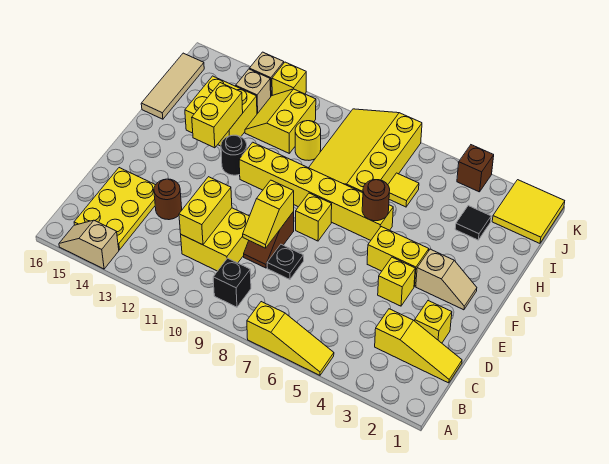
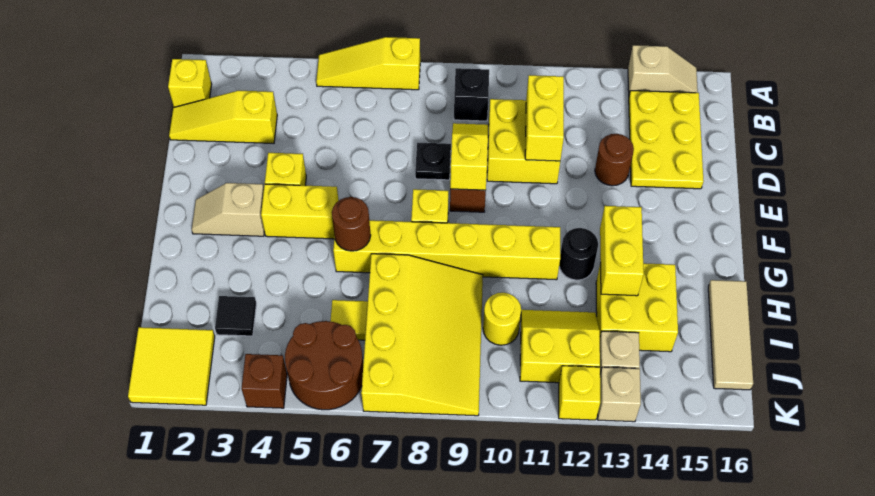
yellow brick D2 level 1 -> yellow brick B1 level 1
yellow slope I11:J12 level 1 top 11 -> yellow slope I11:J12 level 1 top J
none -> brown round brick J5:K6 level 1

